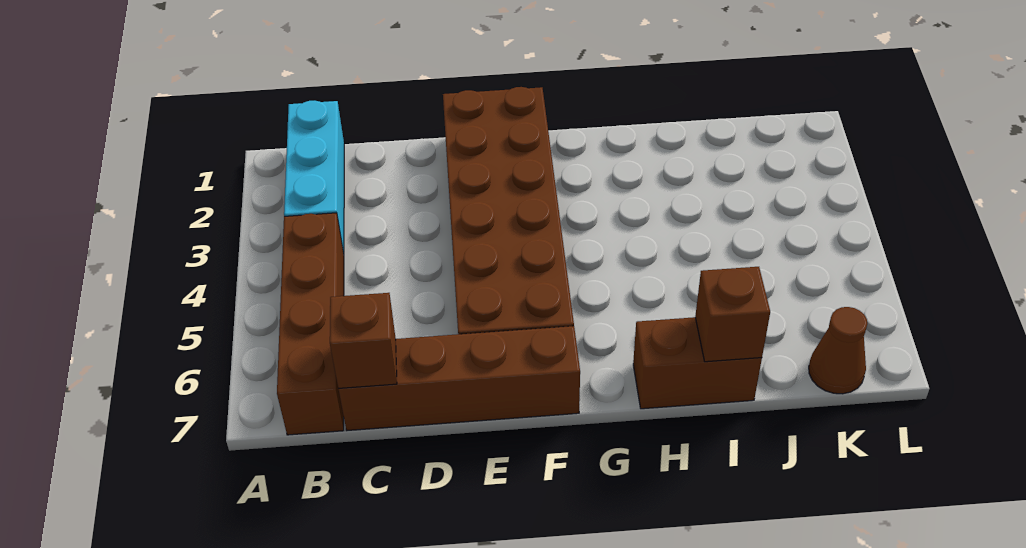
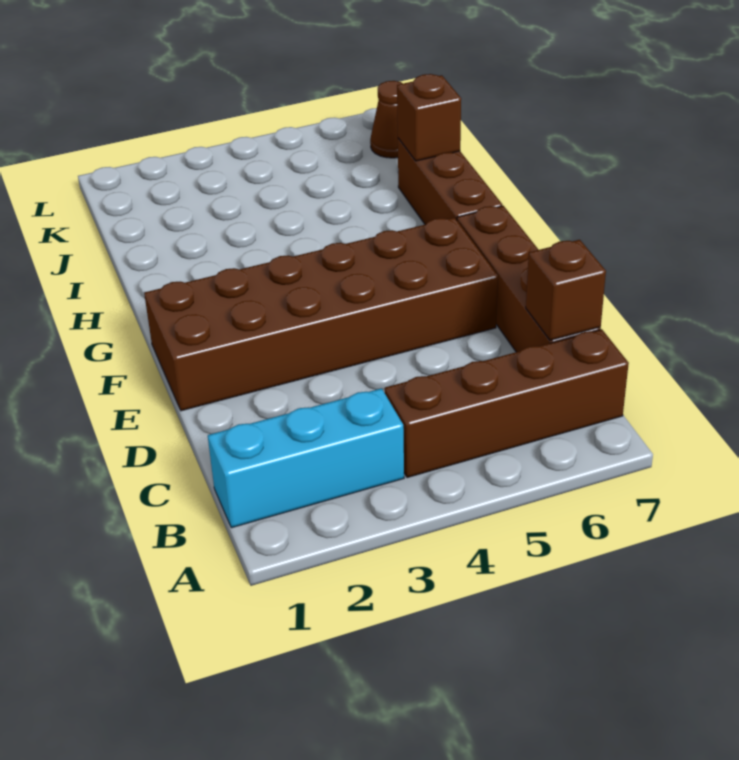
brown brick H7:I7 level 1 -> brown brick G7:I7 level 1

